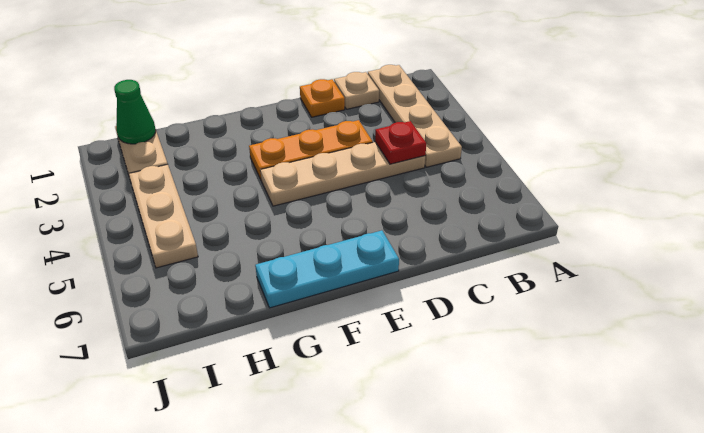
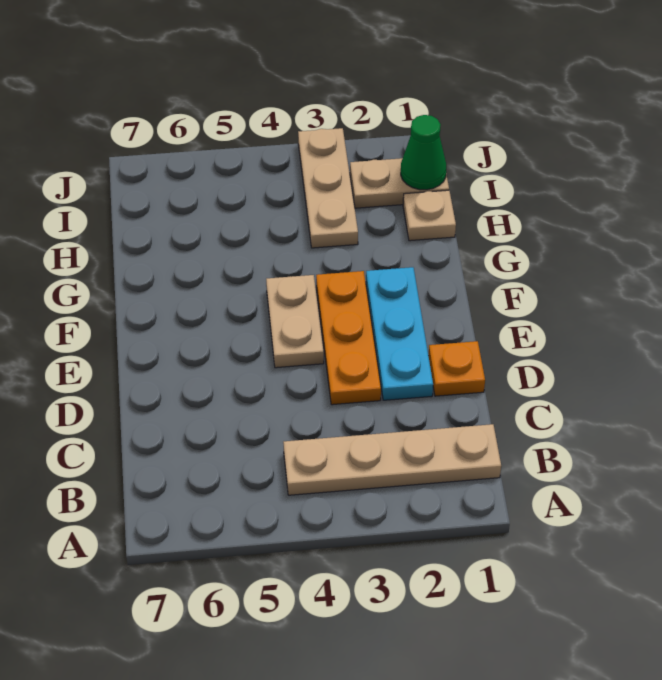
tan plate C1 level 1 -> tan plate H1 level 1
tan plate C4:F4 level 1 -> tan plate E4:F4 level 1
red plate C4 level 2 -> none
cyan plate E7:G7 level 1 -> cyan plate D2:F2 level 1
tan plate I3:I5 level 1 -> tan plate H3:J3 level 1

